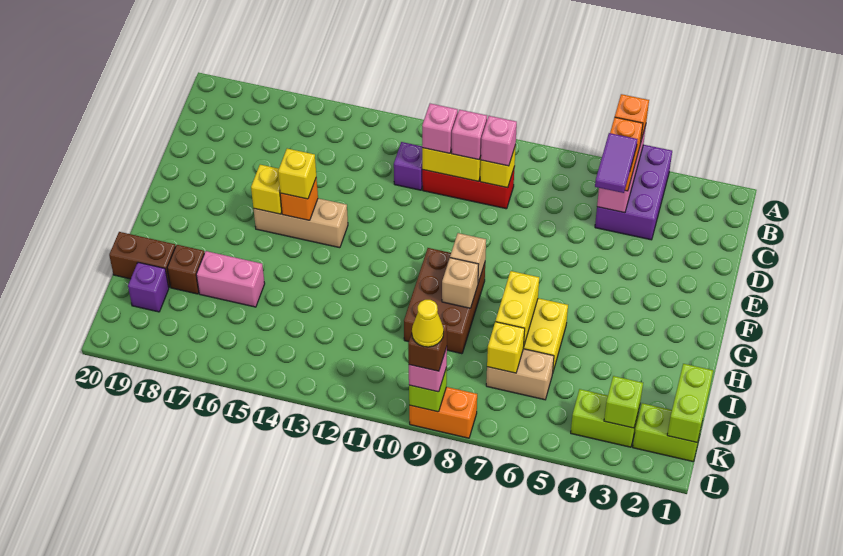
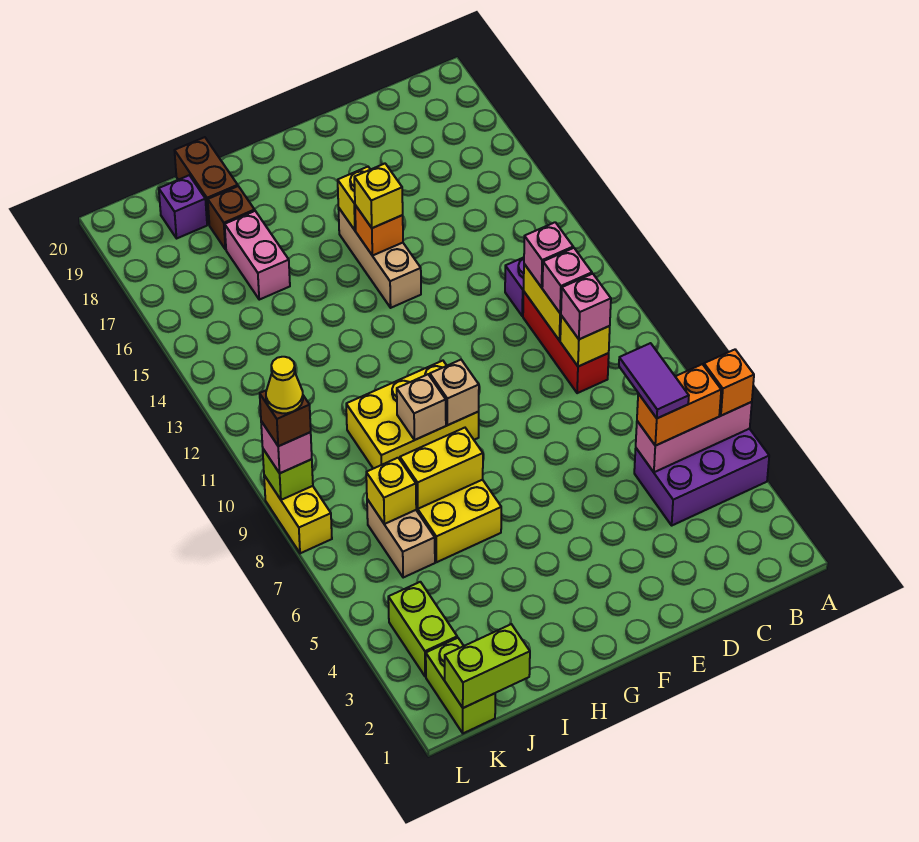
purple tile C5:D5 level 4 -> purple tile C5:C6 level 4
brown brick G9:I10 level 1 -> yellow brick G9:I10 level 1
lime brick K3 level 2 -> none
orange brick L8:L9 level 1 -> yellow brick L8:L9 level 1

